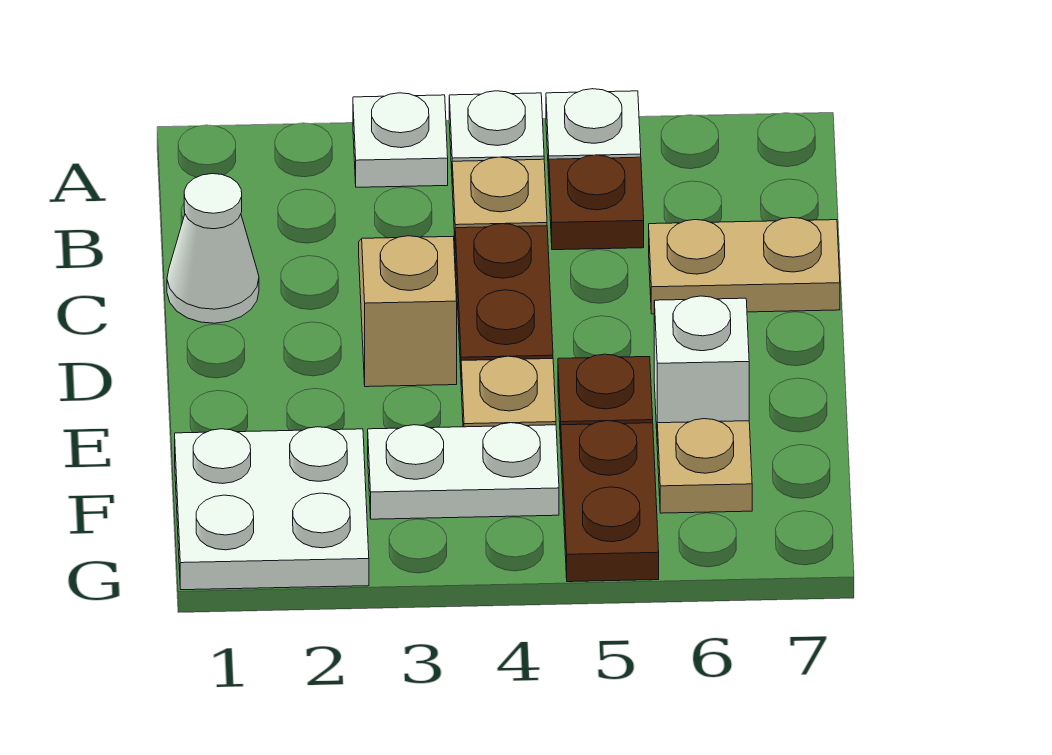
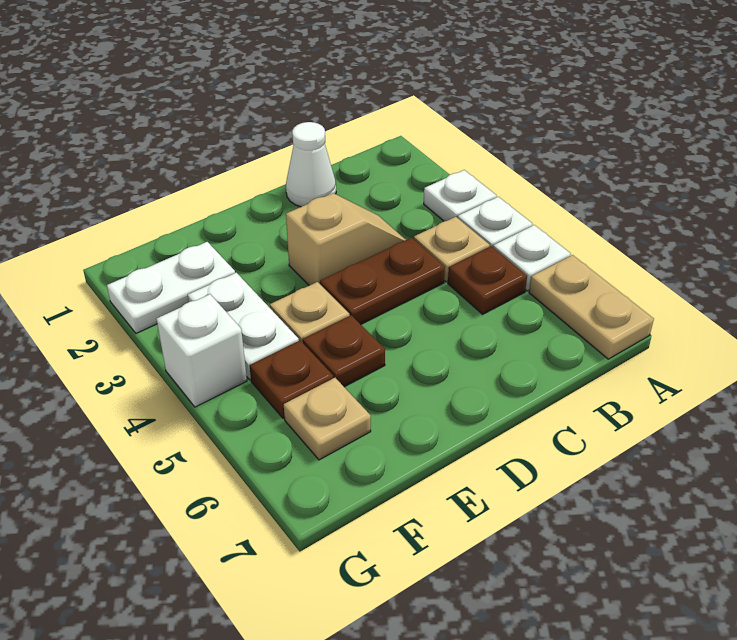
tan plate C6:C7 level 1 -> tan plate A6:A7 level 1
white brick E6 level 1 -> white brick G4 level 1
white plate F1:G2 level 1 -> white plate F2:G2 level 1
brown plate F5:G5 level 1 -> brown plate F5 level 1

